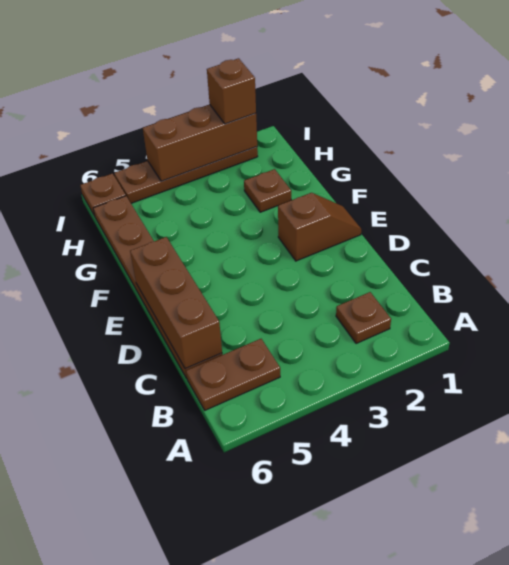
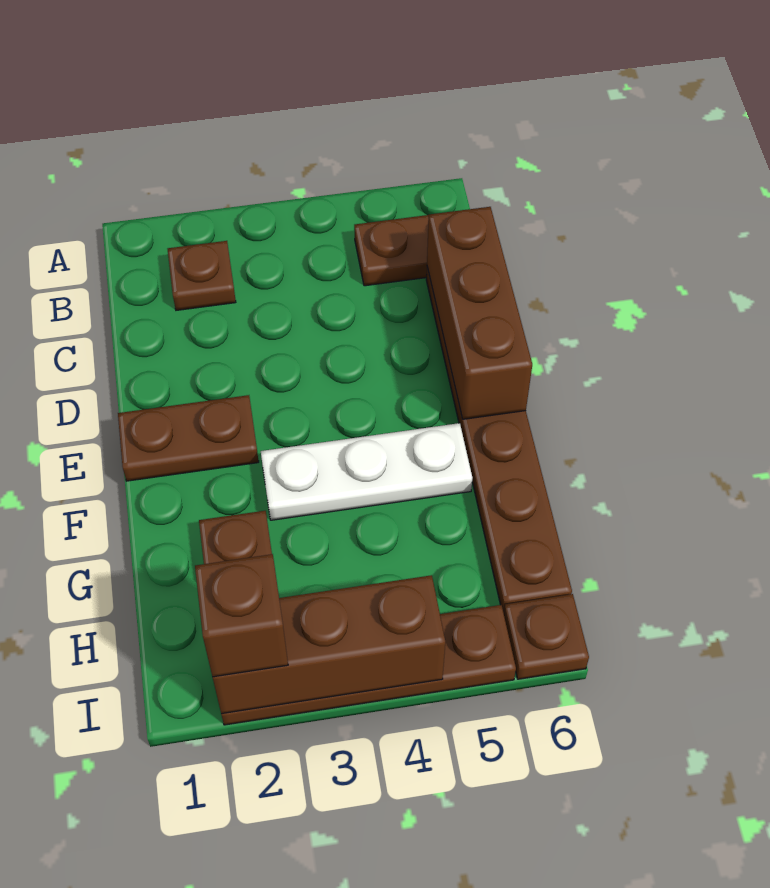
brown slope E1:E2 level 1 top 2 -> brown plate E1:E2 level 1
none -> white plate F3:F5 level 1

